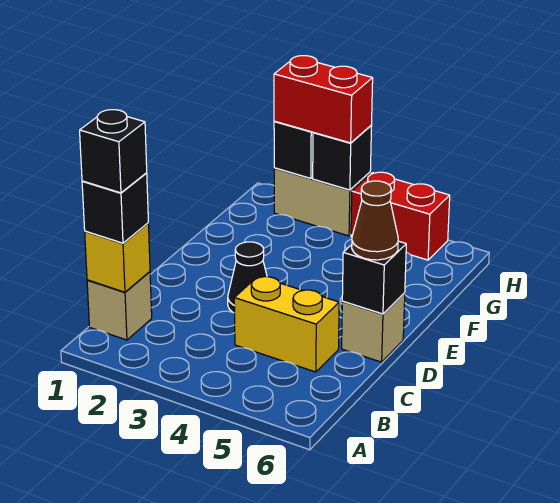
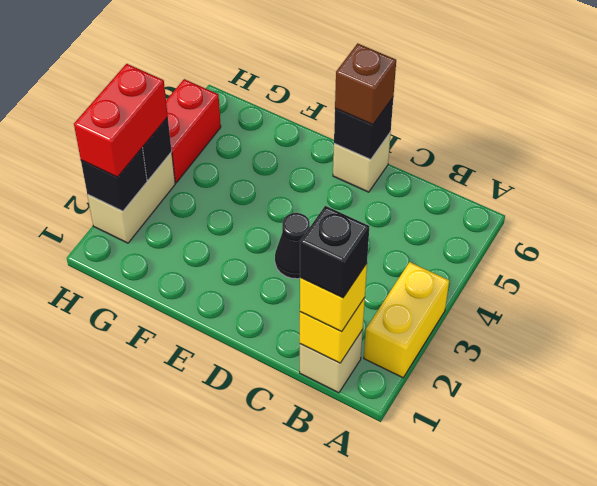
black brick B1 level 3 -> yellow brick B1 level 3
yellow brick C4:C5 level 1 -> yellow brick A2:A3 level 1
brown cone D6 level 3 -> brown brick D6 level 3

